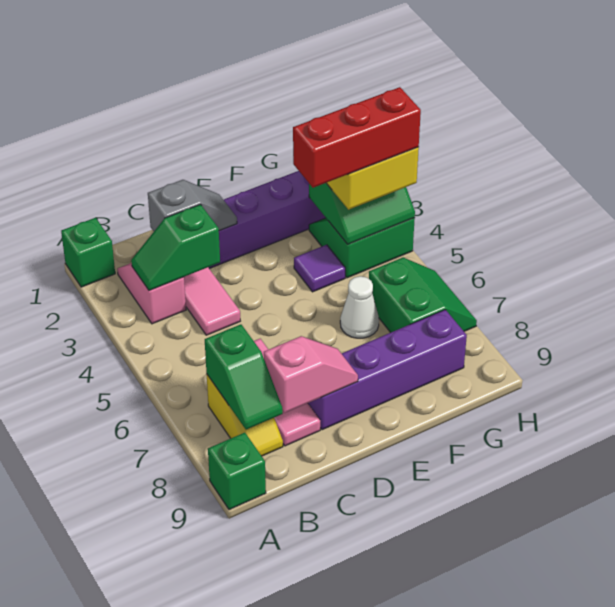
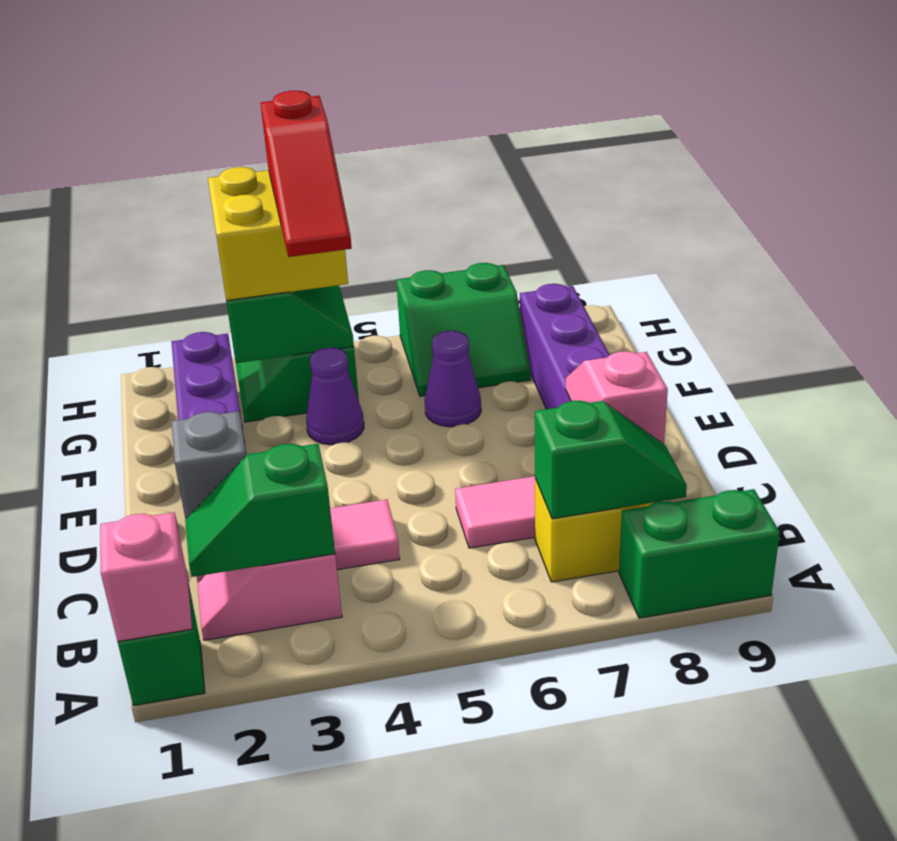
none -> pink brick A1 level 2
green brick A9 level 1 -> green brick A8:A9 level 1
green slope B3:C3 level 2 top C -> green slope B2:B3 level 2 top 3
purple tile F4 level 1 -> purple cone F4 level 1
red brick F4:H4 level 4 -> red slope F4:H4 level 4 top H
white cone F6 level 1 -> purple cone F6 level 1
green slope G6:H7 level 1 top G -> green slope G6:H7 level 1 top H

